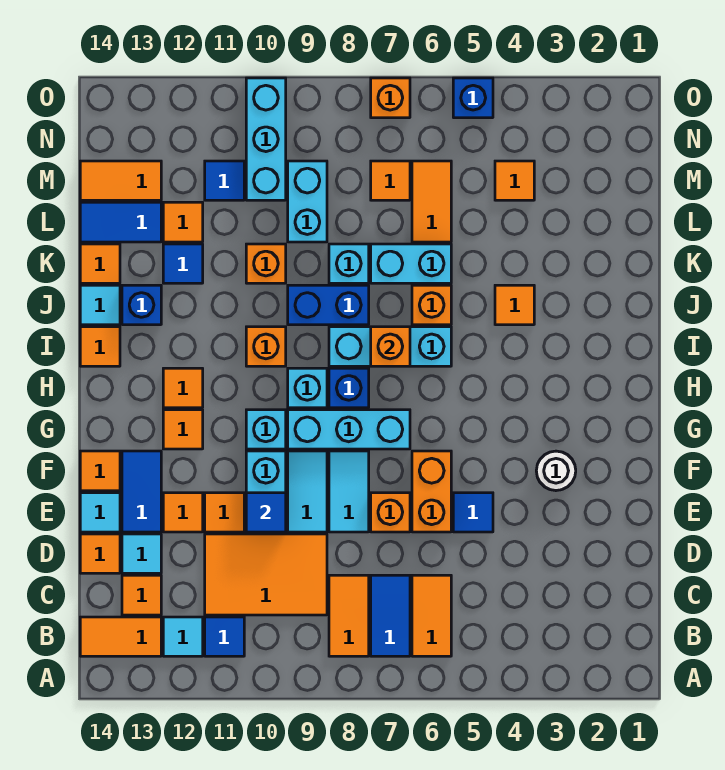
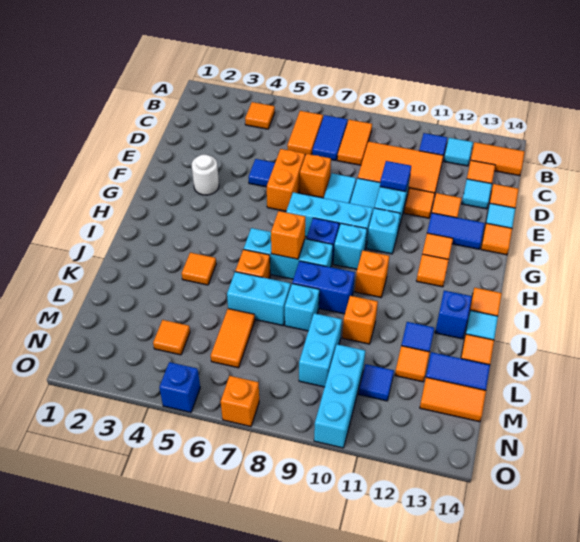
blue tile E13:F13 level 1 -> blue tile F12:F13 level 1
orange tile M7 level 1 -> orange tile B4 level 1

